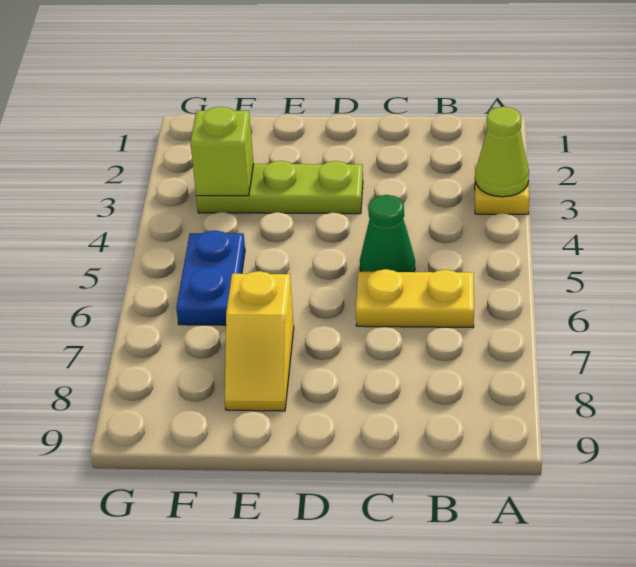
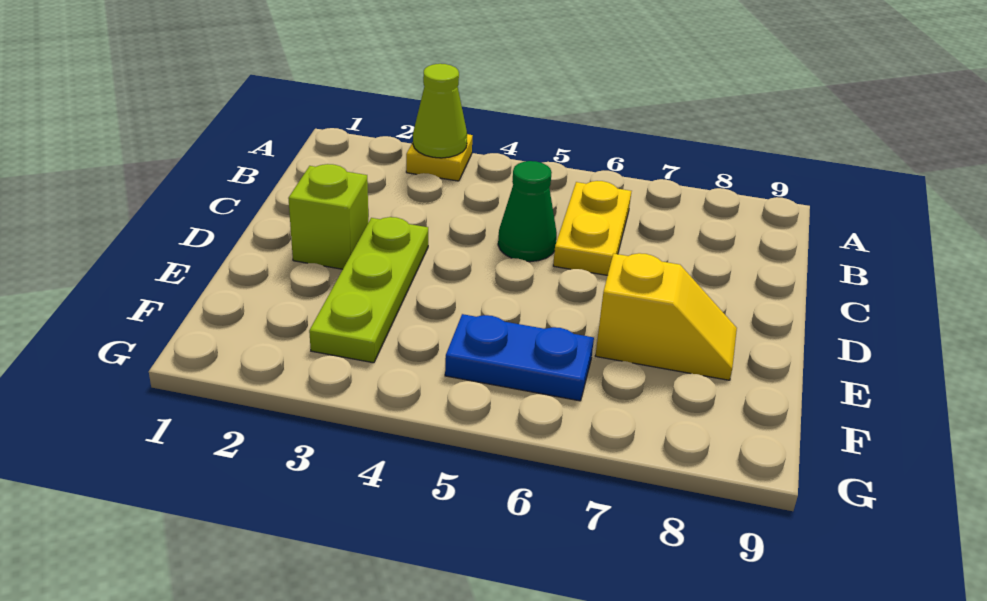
lime brick F3 level 2 -> lime brick D2 level 1

